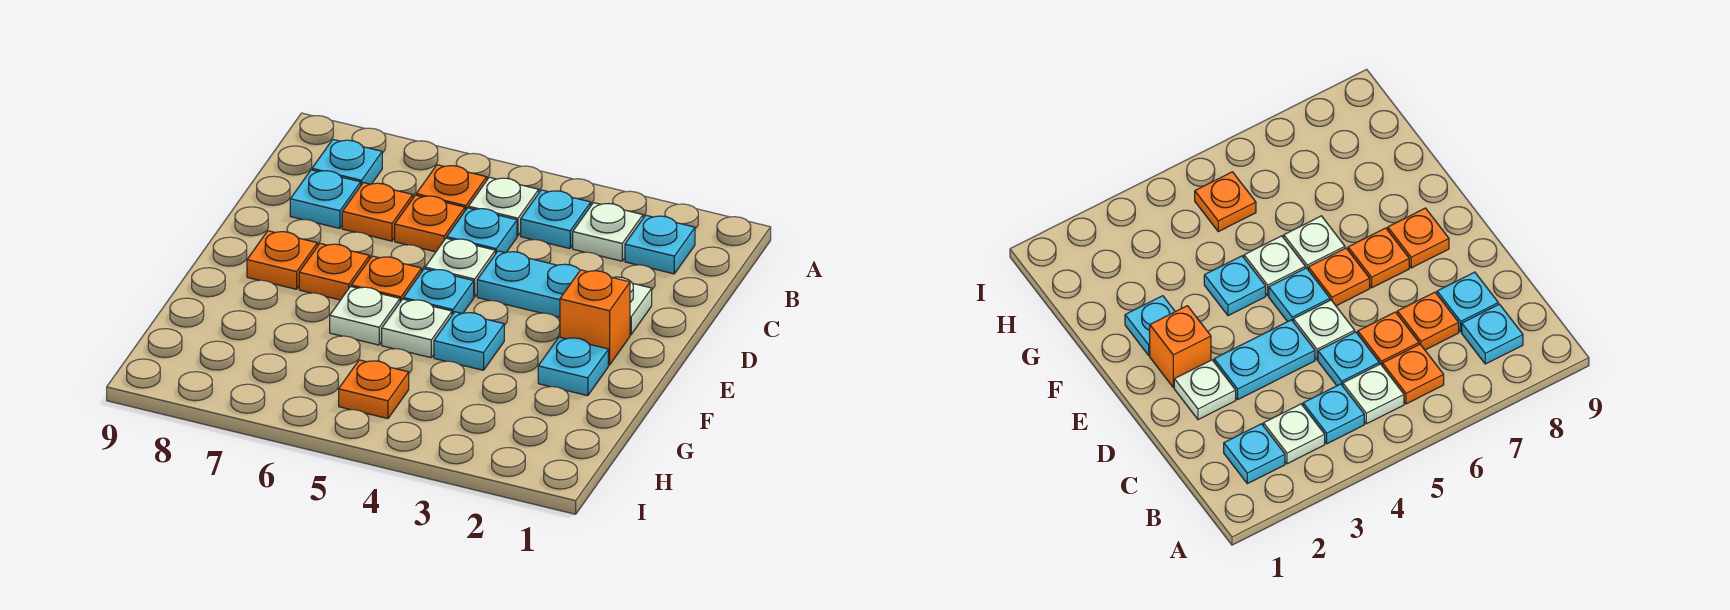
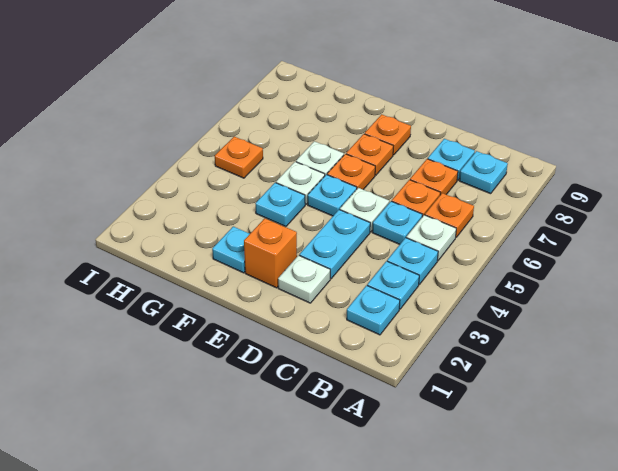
white plate B3 level 1 -> cyan plate B3 level 1

